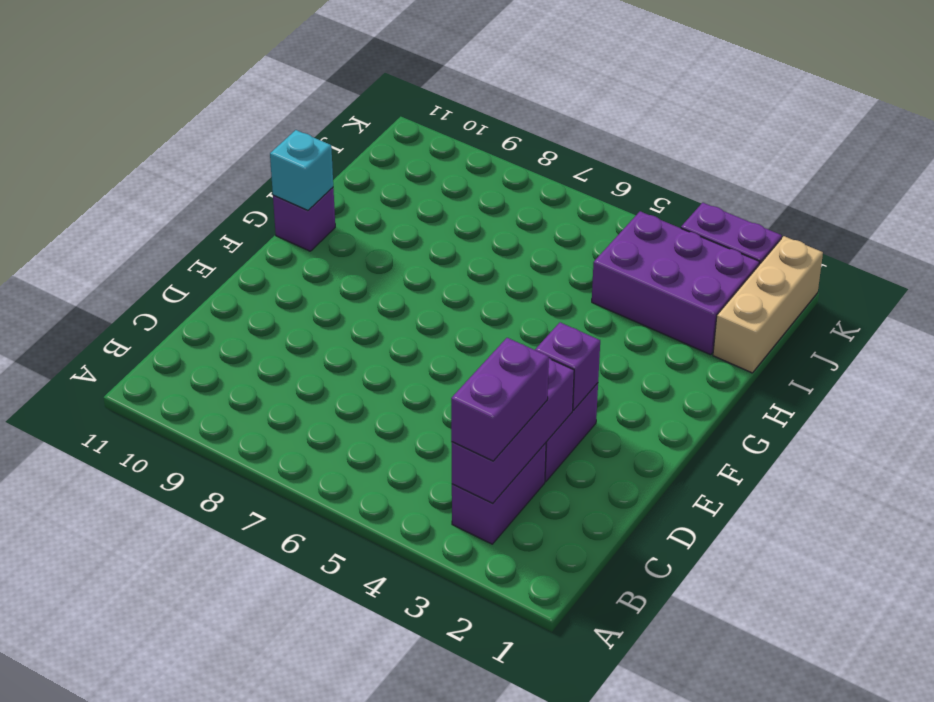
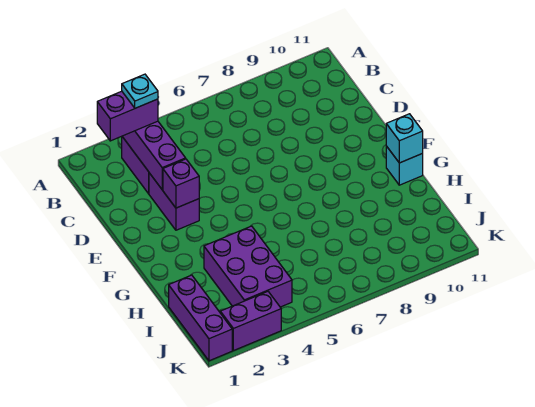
purple brick B3:C3 level 3 -> purple brick B2:B3 level 3
none -> cyan plate B3 level 4
purple brick G11 level 1 -> cyan brick G11 level 1
tan brick I1:K1 level 1 -> purple brick I1:K1 level 1
purple brick I2:J4 level 1 -> purple brick H3:J4 level 1

